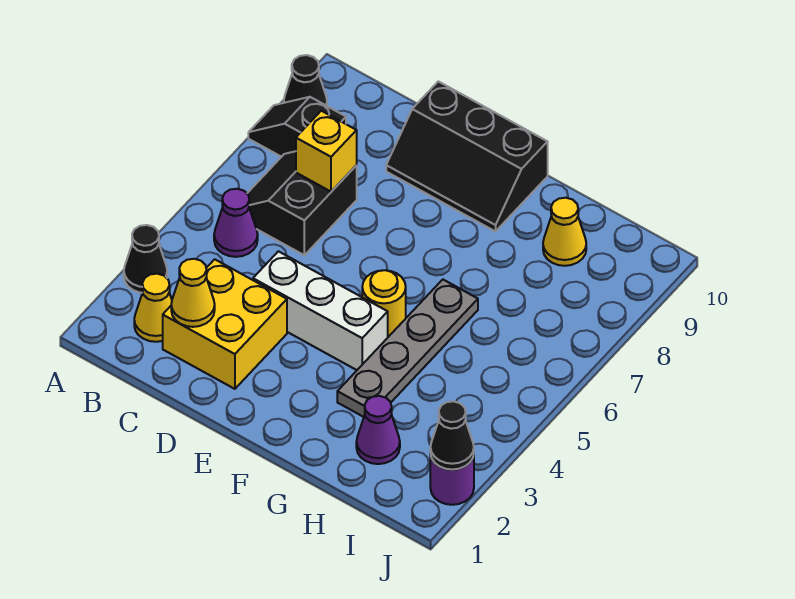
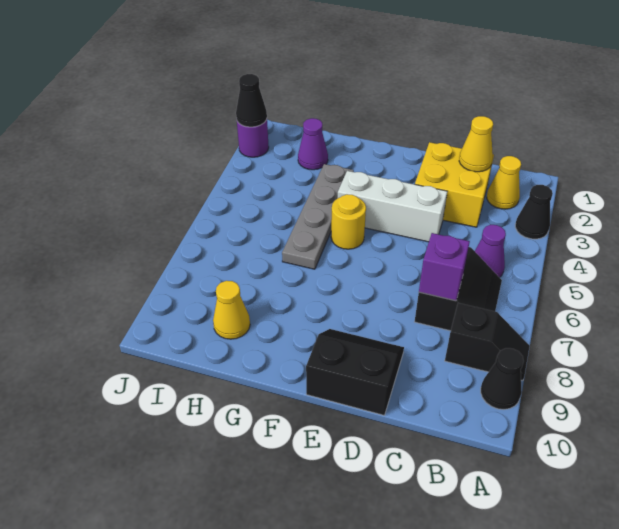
yellow brick C7 level 2 -> purple brick C7 level 2
black slope D9:F10 level 1 top 10 -> black slope D9:E10 level 1 top 10

